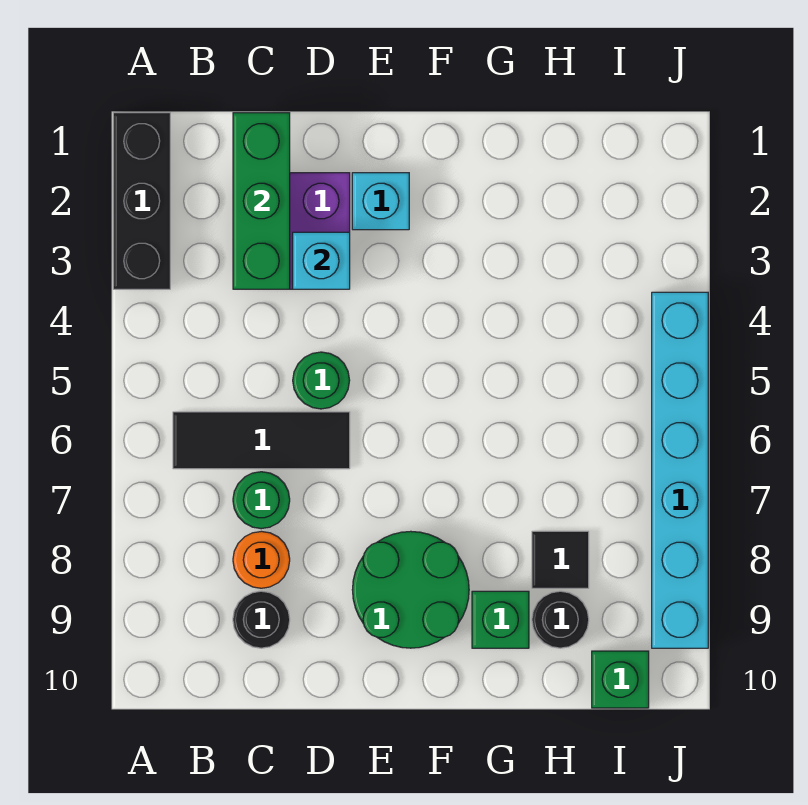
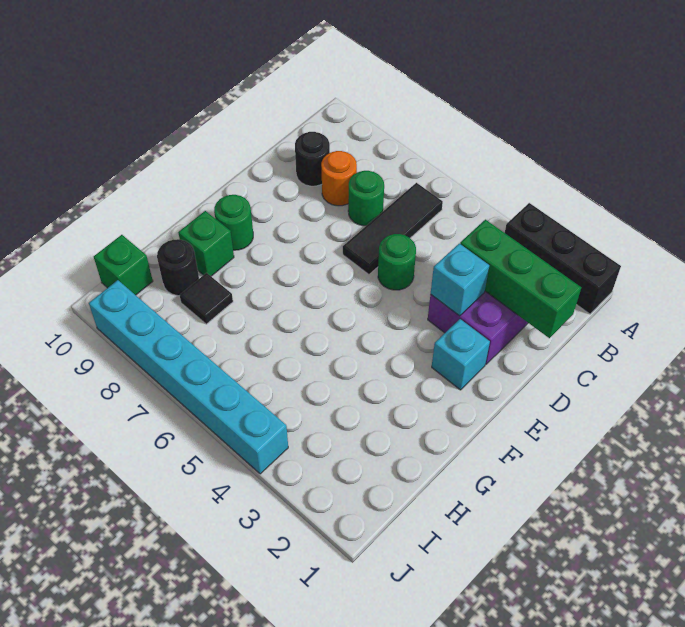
green round brick E8:F9 level 1 -> green round brick F9 level 1

